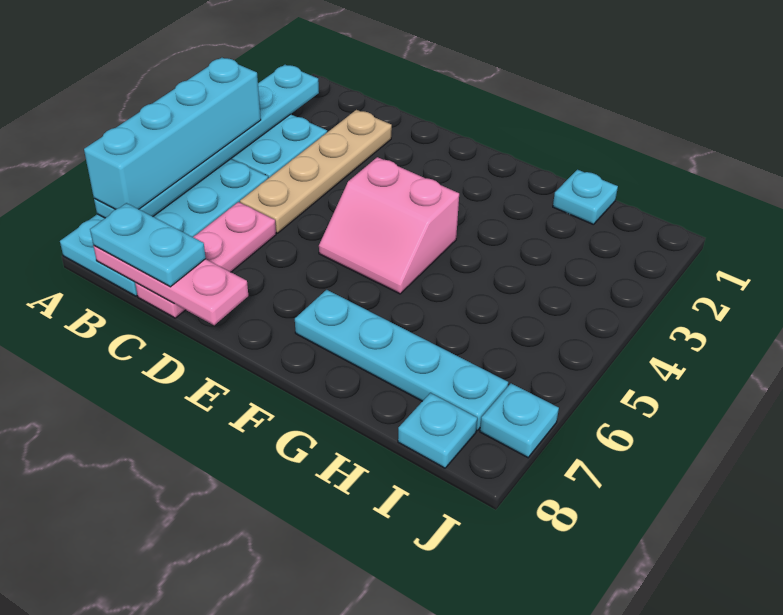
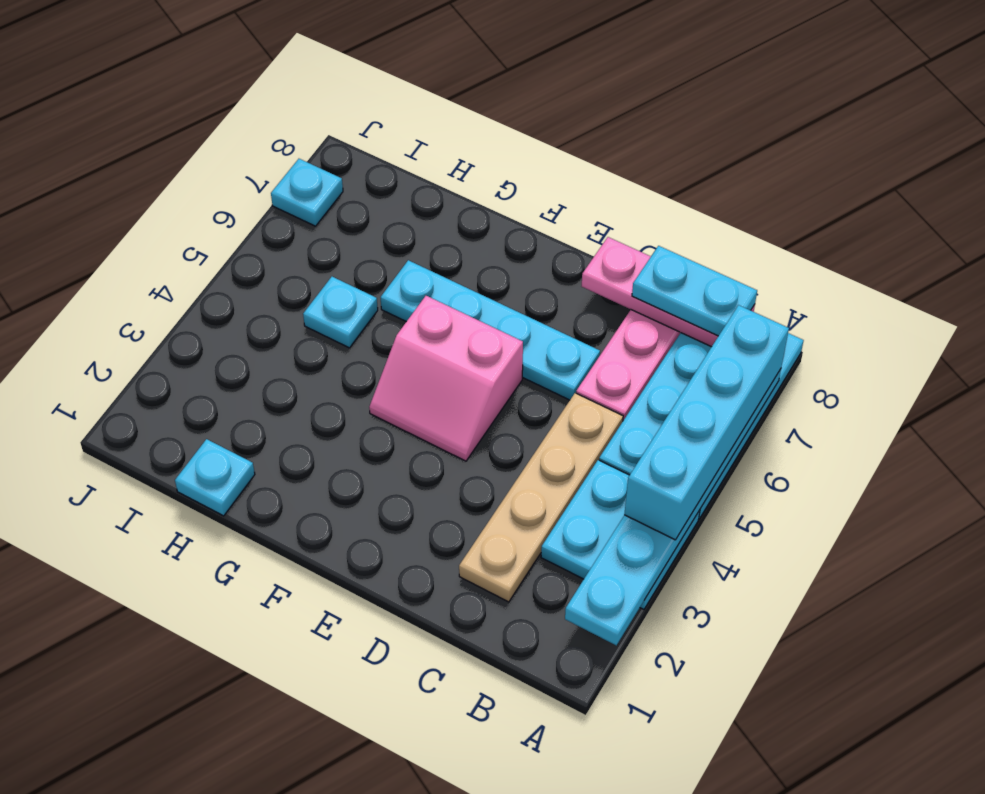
pink slope E4:F5 level 1 top 4 -> pink slope E4:F5 level 1 top 5
cyan plate F7:I7 level 1 -> cyan plate D6:G6 level 1
cyan plate I8 level 1 -> cyan plate H5 level 1

